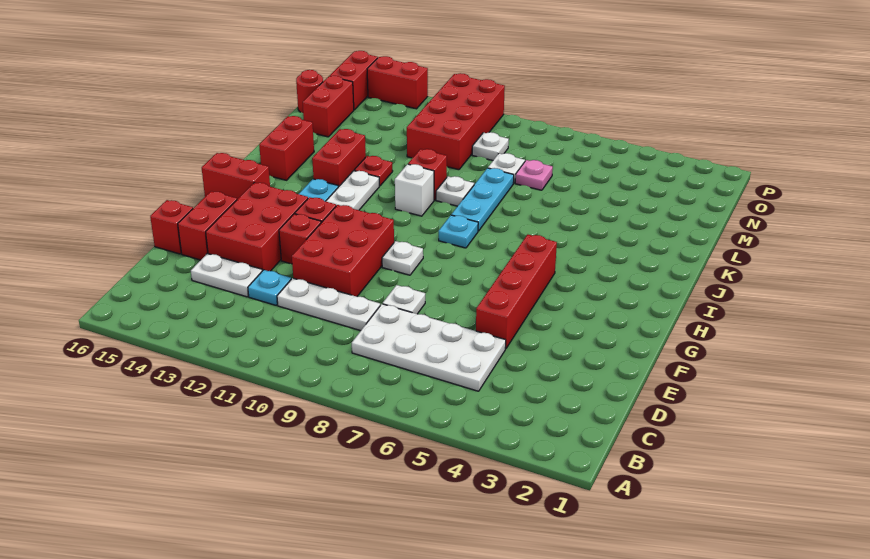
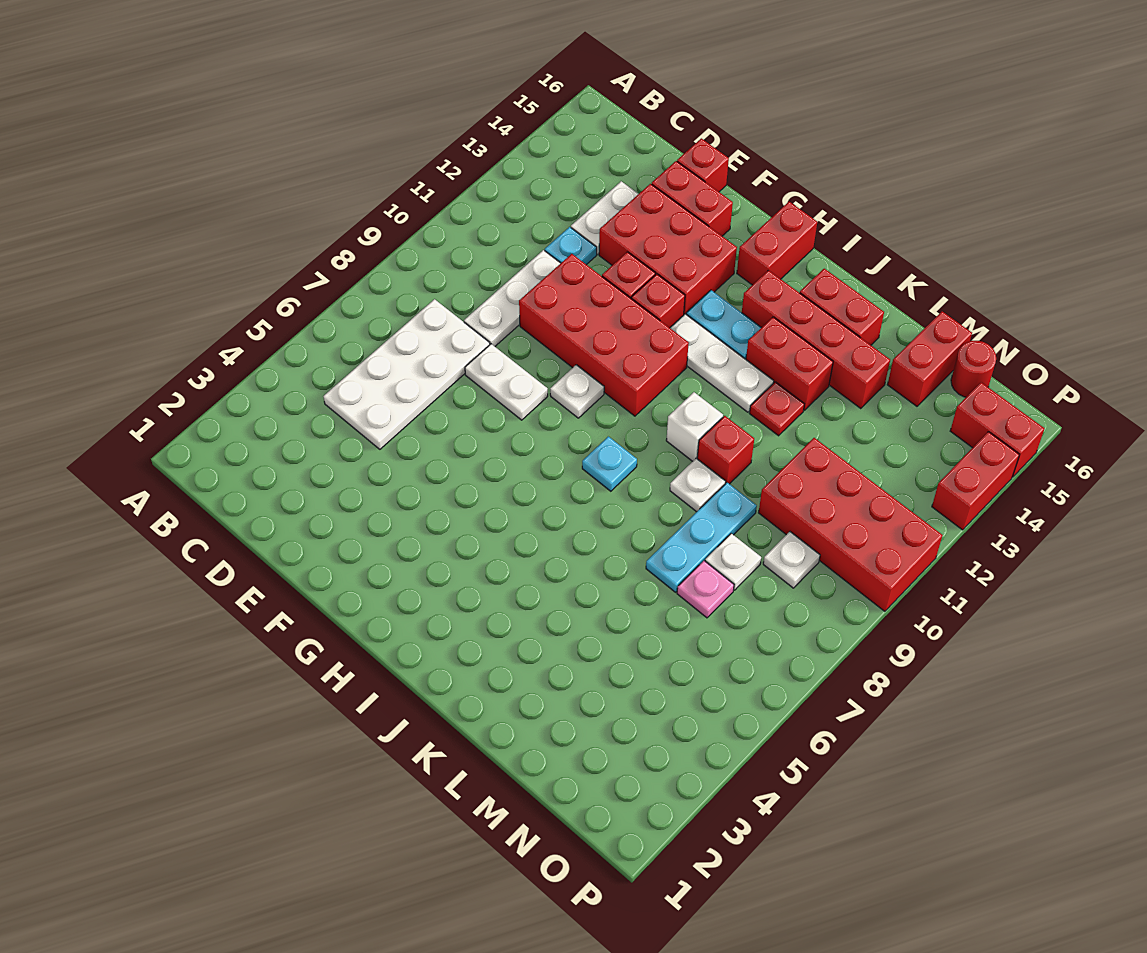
red brick E5:H5 level 1 -> red brick I14:L14 level 1
white plate E8 level 1 -> white plate E8:F8 level 1
red brick E10:G11 level 1 -> red brick E10:H11 level 1
cyan plate J8:L8 level 1 -> cyan plate L7:L9 level 1
red brick M15:N15 level 1 -> red brick M15:M16 level 1

